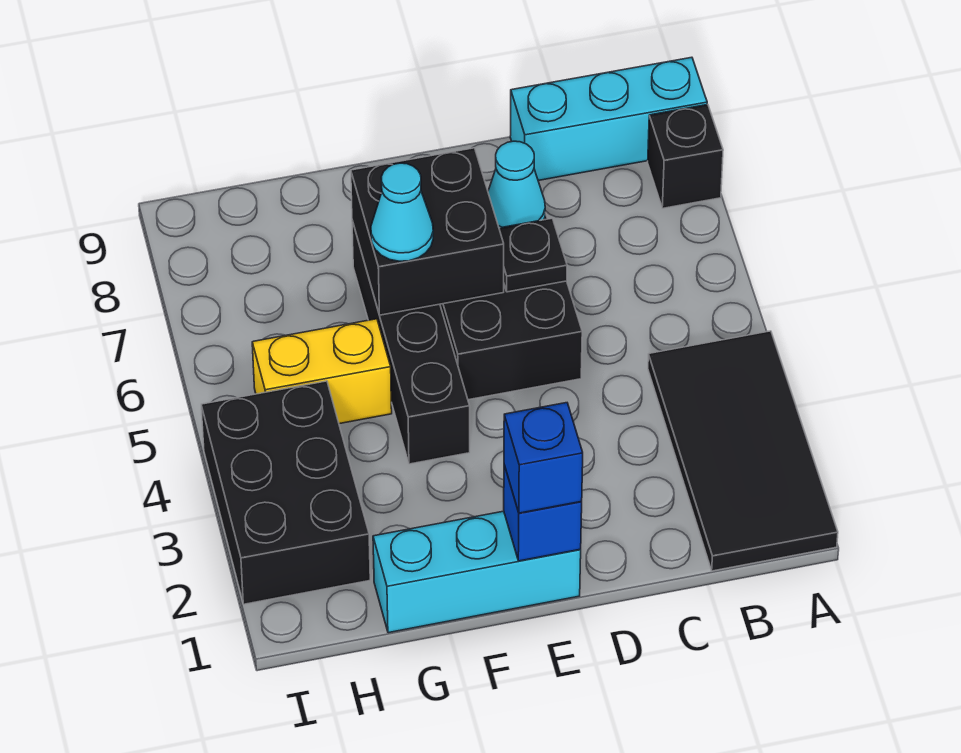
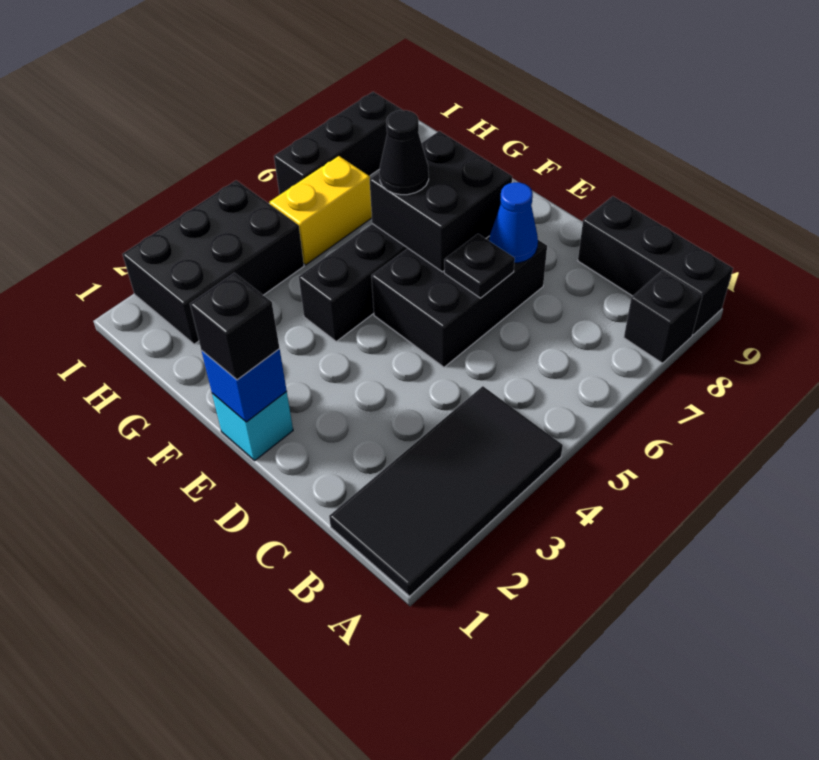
cyan brick A9:C9 level 1 -> black brick A9:C9 level 1
cyan cone D7 level 2 -> blue cone D7 level 2
cyan brick E1:G1 level 1 -> cyan brick E1 level 1
blue brick E1 level 3 -> black brick E1 level 3
cyan cone F6 level 3 -> black cone F6 level 3
yellow brick G5:H5 level 1 -> yellow brick H5:H6 level 1
none -> black brick I6:I8 level 1

